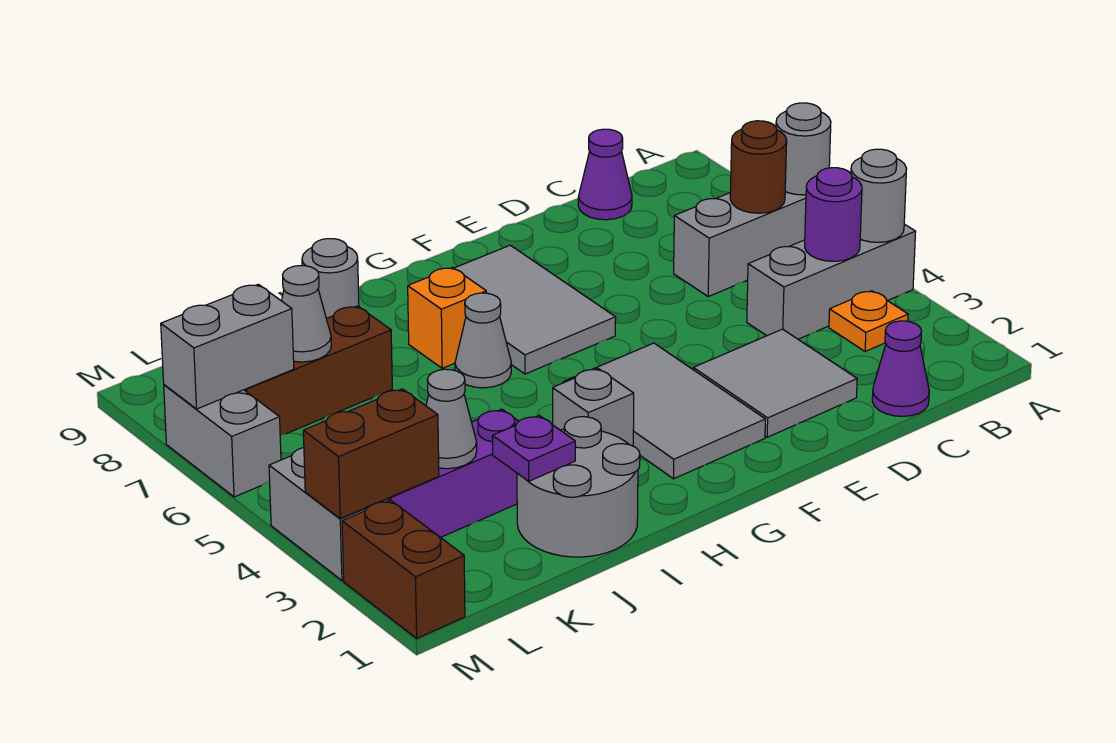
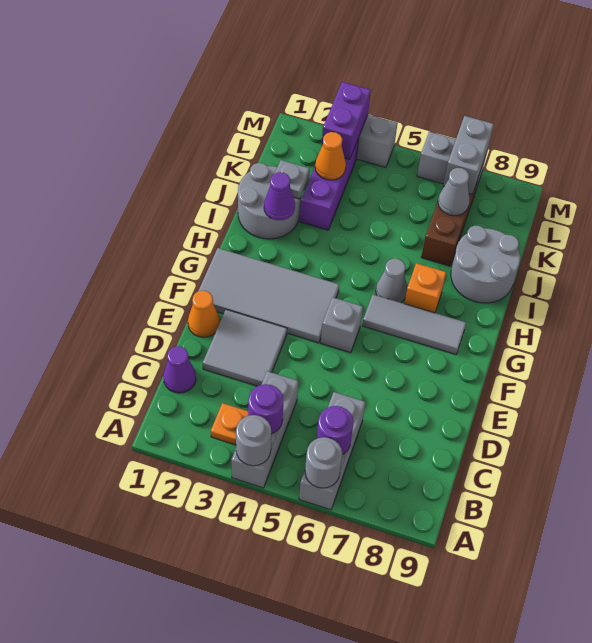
brown round brick B6 level 2 -> purple round brick B6 level 2
purple cone C9 level 1 -> purple cone I2 level 2
none -> orange cone E1 level 1
grey tile F2:G4 level 1 -> grey tile F1:G4 level 1
grey tile F6:G8 level 1 -> grey tile G6:G8 level 1
grey brick H3 level 1 -> grey brick F5 level 1
grey round brick I9 level 1 -> grey round brick I8:J9 level 1
purple plate J2 level 2 -> grey plate J2 level 2
grey cone K3 level 2 -> orange cone K3 level 2
brown brick L3:M3 level 2 -> purple brick L3:M3 level 2
brown brick M1:M2 level 1 -> none

